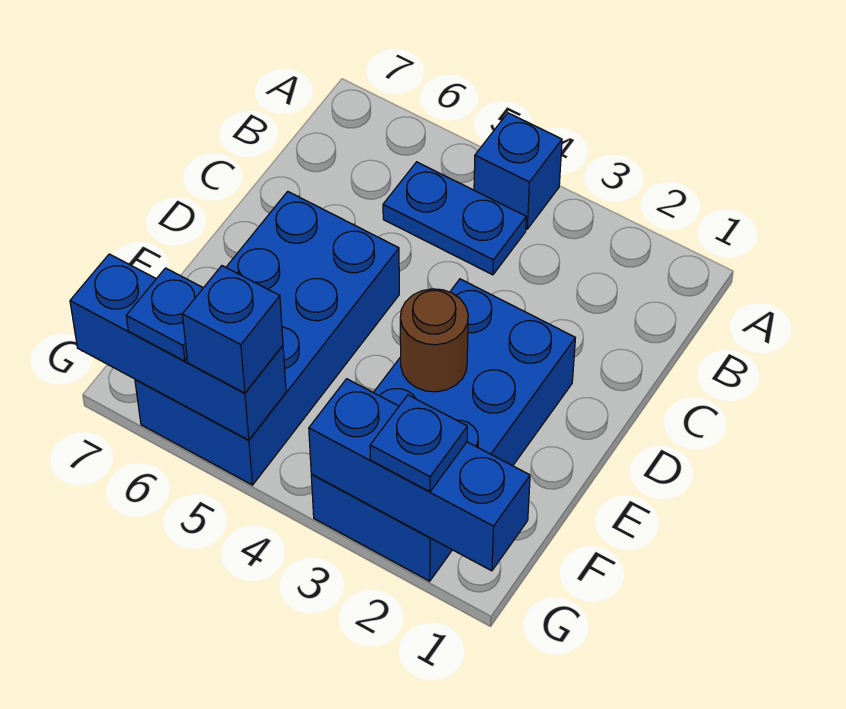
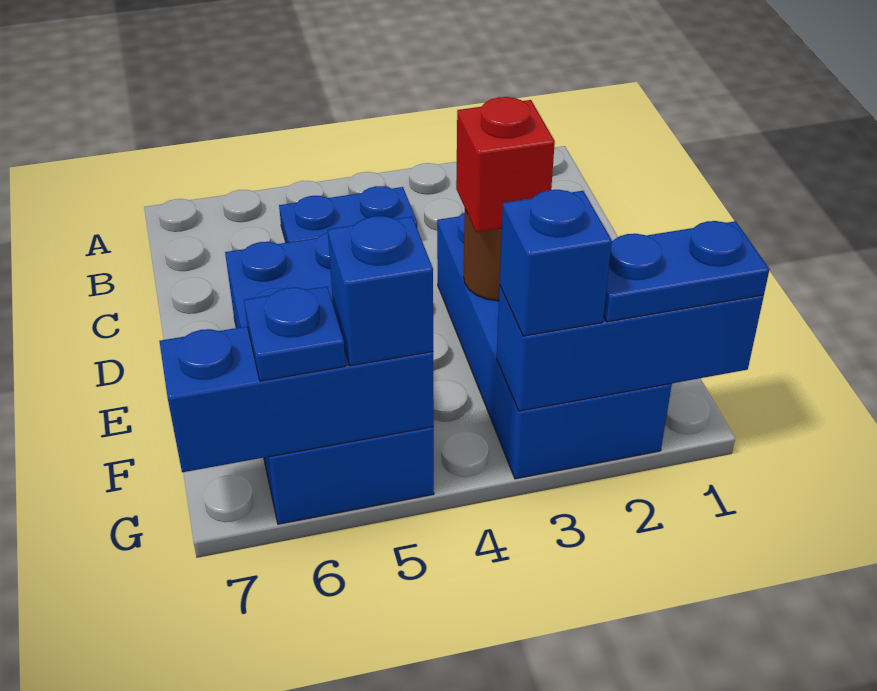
blue brick A4 level 1 -> blue brick G3 level 3
none -> red brick E3 level 3
blue plate G2 level 3 -> blue plate G1:G2 level 3

